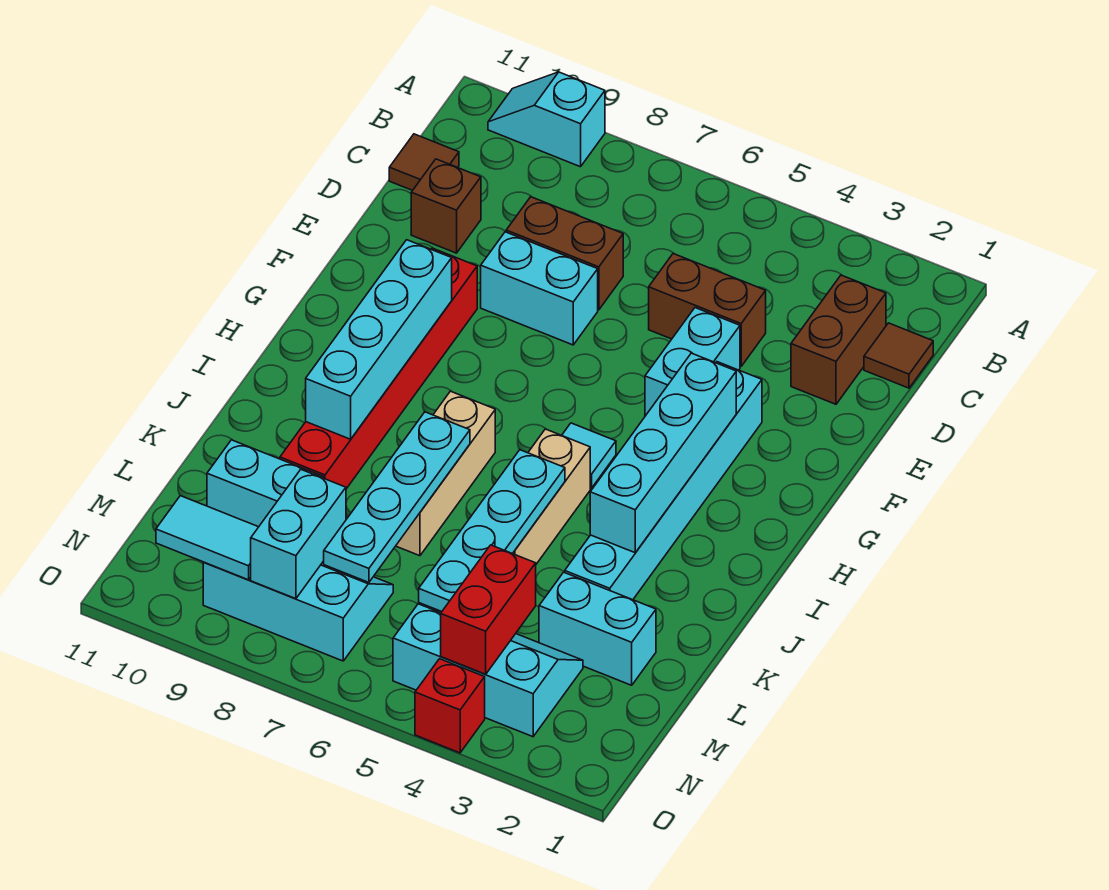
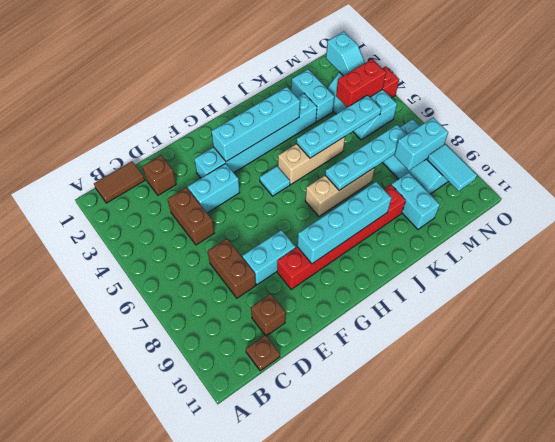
cyan slope A9:A10 level 1 top 9 -> cyan slope N2:N3 level 2 top 2
brown tile C1 level 1 -> brown tile B1:C1 level 1
brown brick C2:D2 level 1 -> brown brick D2 level 1
brown tile C11 level 1 -> brown plate C11 level 1
cyan brick E7:E8 level 1 -> cyan brick E8:F8 level 1

